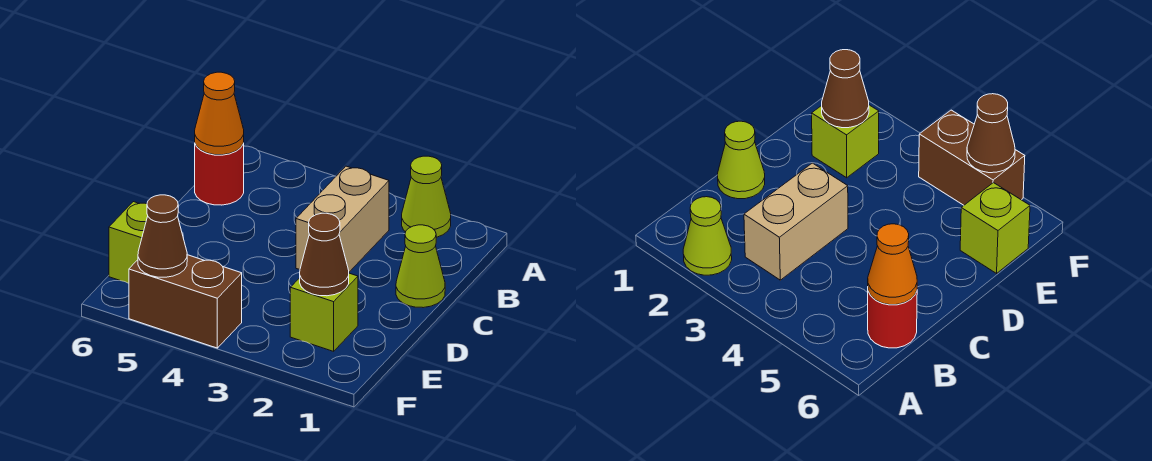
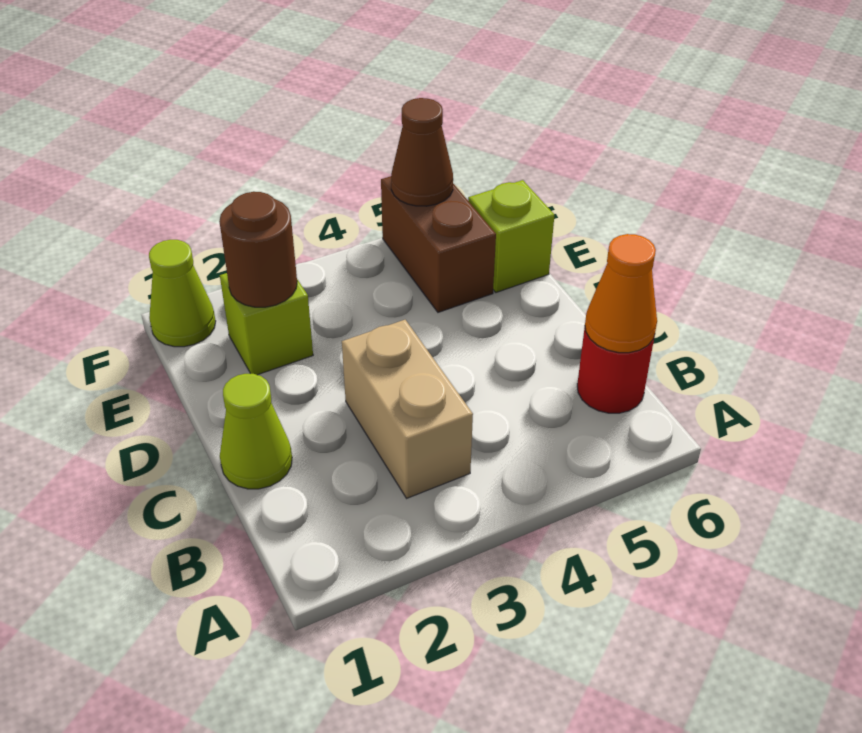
lime cone A2 level 1 -> lime cone F1 level 1
brown cone E2 level 2 -> brown round brick E2 level 2
brown brick F4:F5 level 1 -> brown brick E5:F5 level 1

